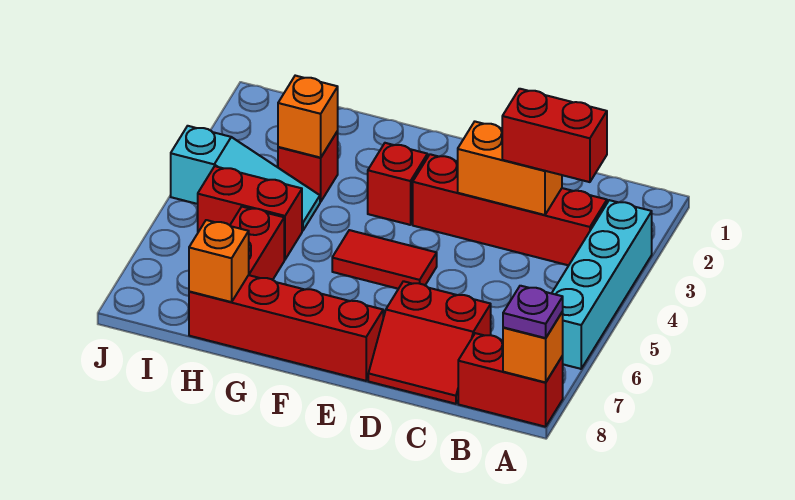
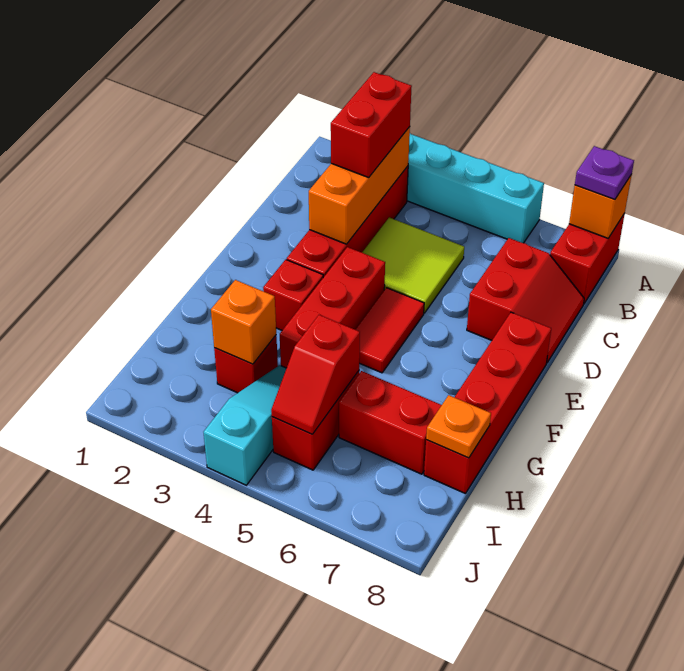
orange brick C3:D3 level 2 -> orange brick B3:D3 level 2
none -> lime tile C4:D5 level 1
none -> red brick E4:G4 level 1
none -> red slope H5:I5 level 2 top H
orange brick H8 level 2 -> orange plate H8 level 2

